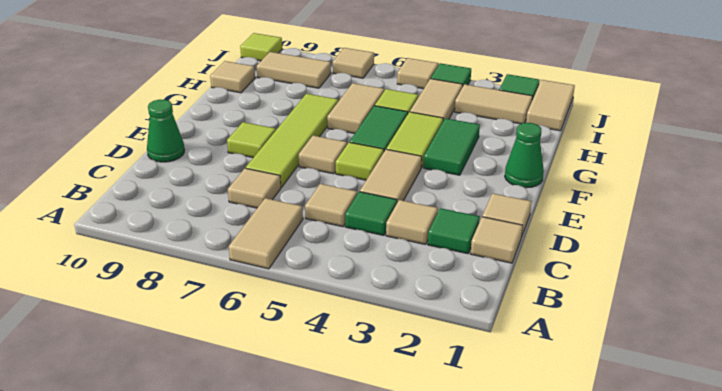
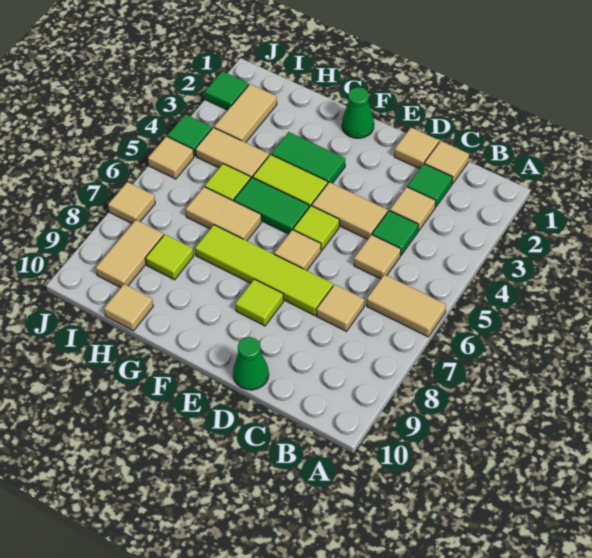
tan tile I1:J1 level 1 -> none
lime tile J10 level 1 -> lime tile H8 level 1

